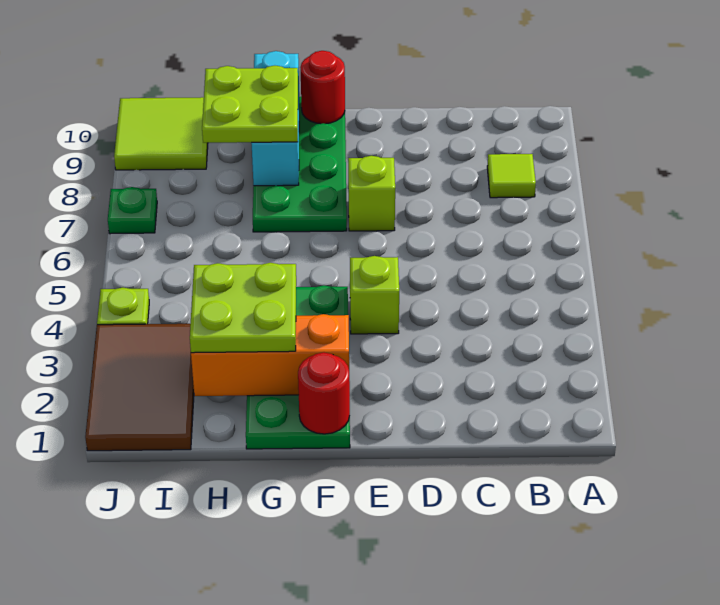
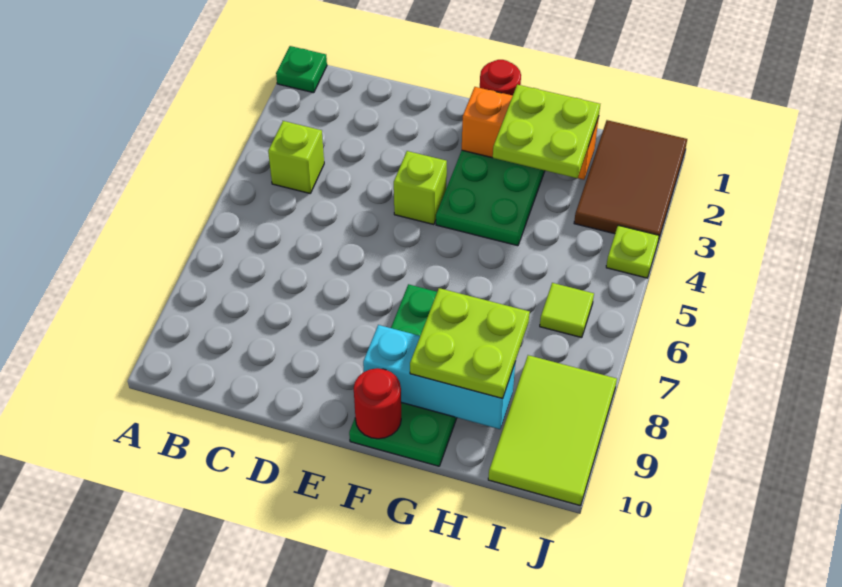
lime tile B8 level 1 -> lime tile I6 level 1
lime brick E7 level 1 -> lime brick B4 level 1
cyan brick G8:G10 level 2 -> cyan brick F9:H9 level 2
lime tile I9:J10 level 1 -> lime tile I8:J10 level 1
green plate J7 level 1 -> green plate A1 level 1

